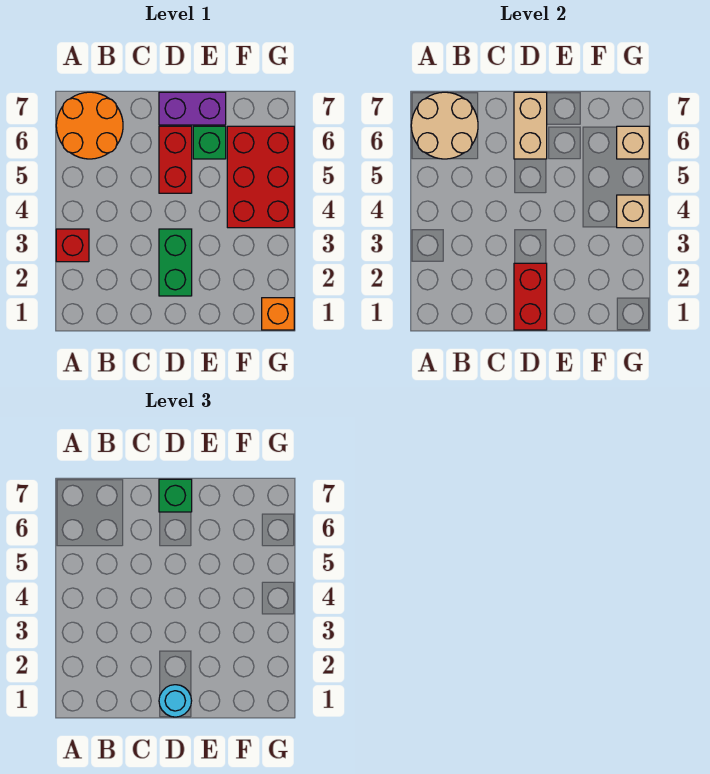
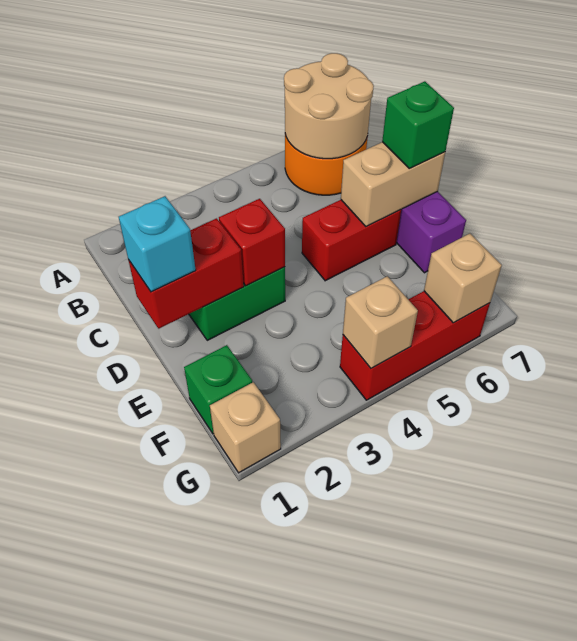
red brick A3 level 1 -> red brick D3 level 2
cyan round brick D1 level 3 -> cyan brick D1 level 3
green brick E6 level 1 -> green brick F1 level 1
red brick F4:G6 level 1 -> red brick G4:G6 level 1
orange brick G1 level 1 -> tan brick G1 level 1

